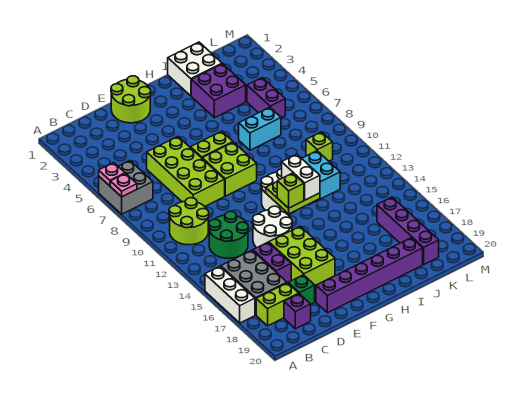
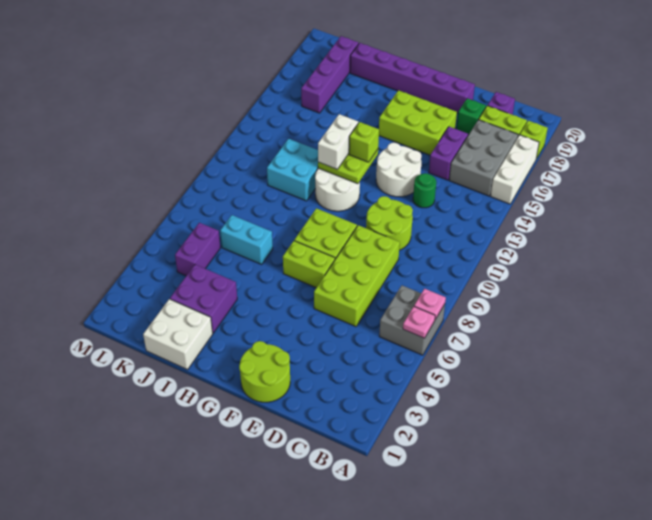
lime round brick B10:C11 level 1 -> lime round brick D10:E11 level 1
green round brick C12:D13 level 1 -> green round brick D13 level 1
lime brick E15:F17 level 1 -> lime brick E16:G17 level 1
lime brick K10 level 1 -> lime brick A18 level 1

